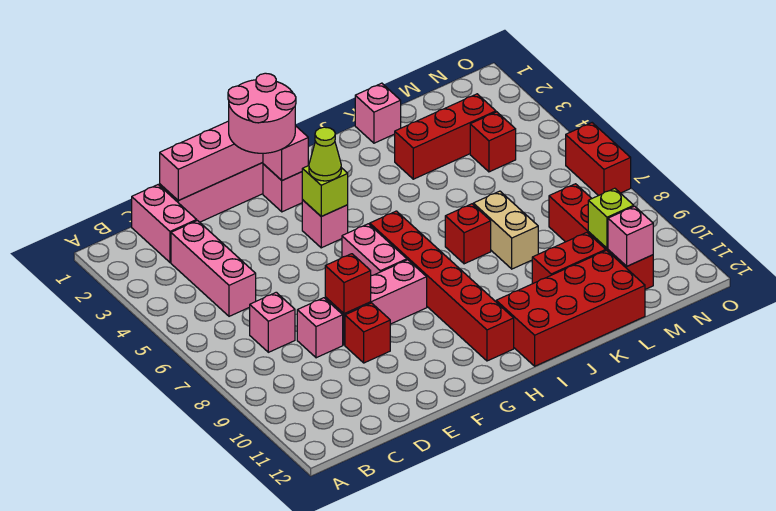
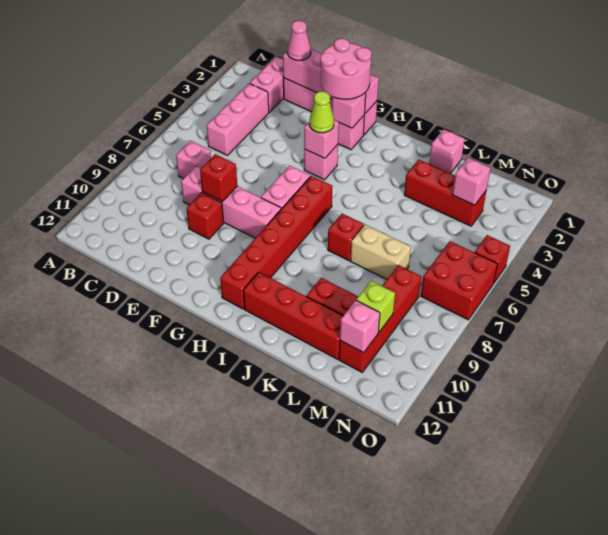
none -> pink cone D1 level 3
lime brick G4 level 2 -> pink brick G4 level 2
red brick I11:L12 level 1 -> red brick I11:L11 level 1
tan brick K7:K8 level 1 -> tan brick K7:L7 level 1
none -> pink brick M3 level 2
red brick M4 level 1 -> red brick O5 level 1
red brick O6:O7 level 1 -> red brick N6:O7 level 1

